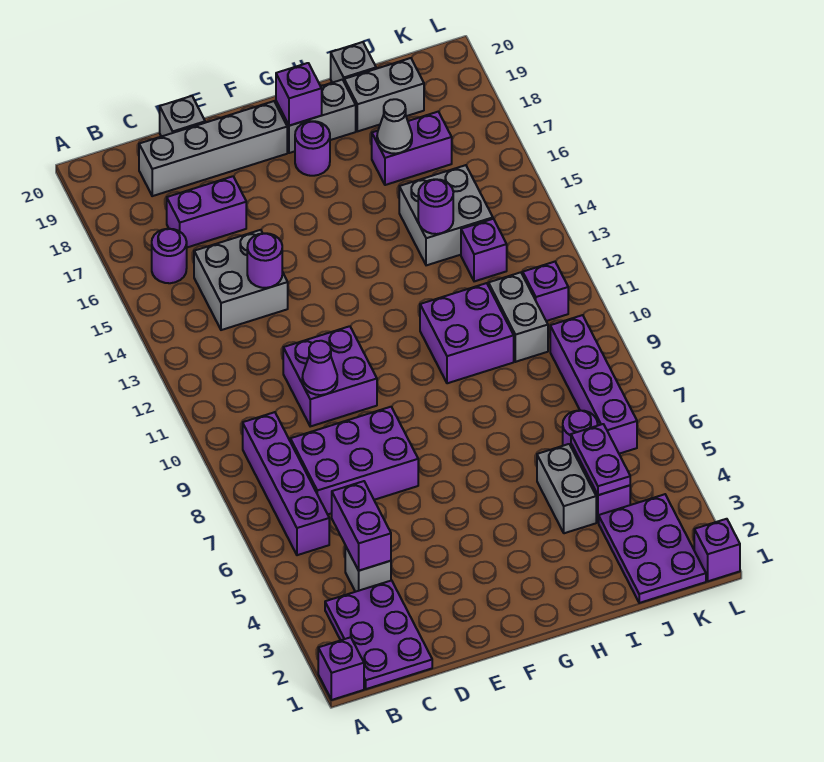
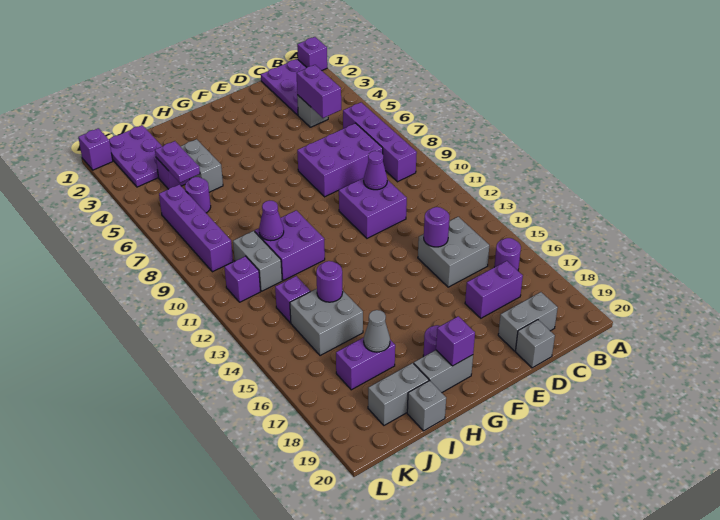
grey brick C19:F19 level 1 -> grey brick C19:D19 level 1
none -> purple cone I10 level 2

